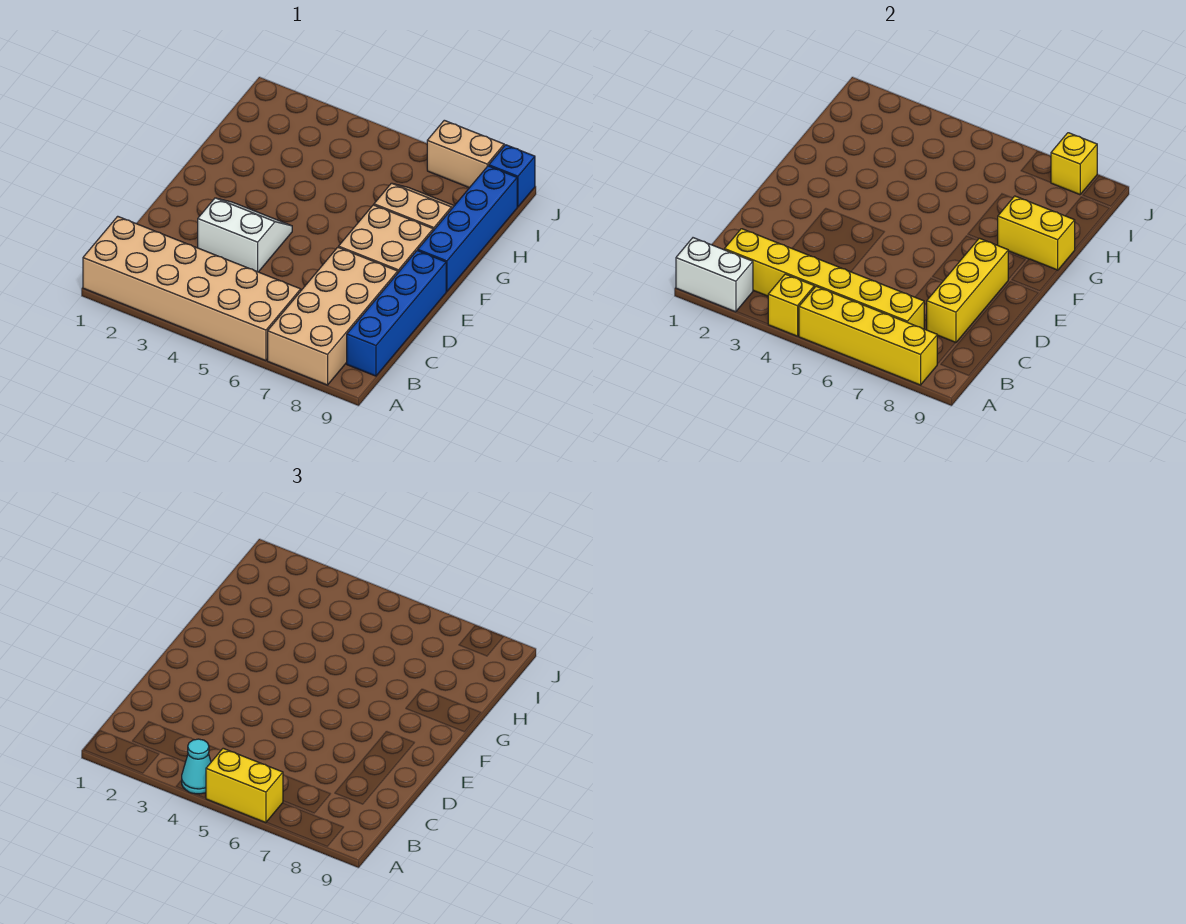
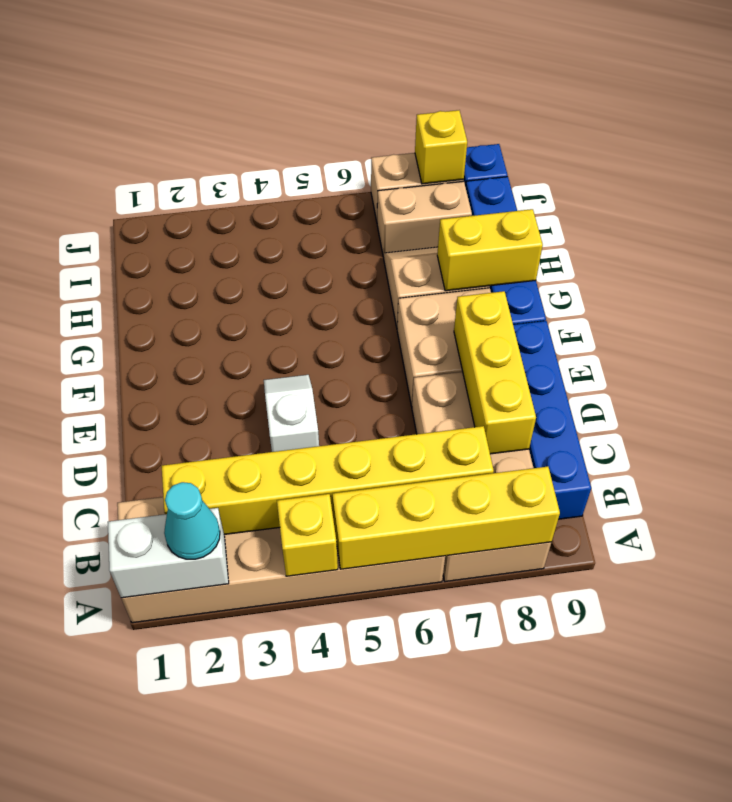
cyan cone A4 level 3 -> cyan cone A2 level 3
yellow brick A5:A6 level 3 -> none
white slope D3:E4 level 1 top D -> white slope D4:E4 level 1 top D
none -> tan brick I7:I8 level 1

